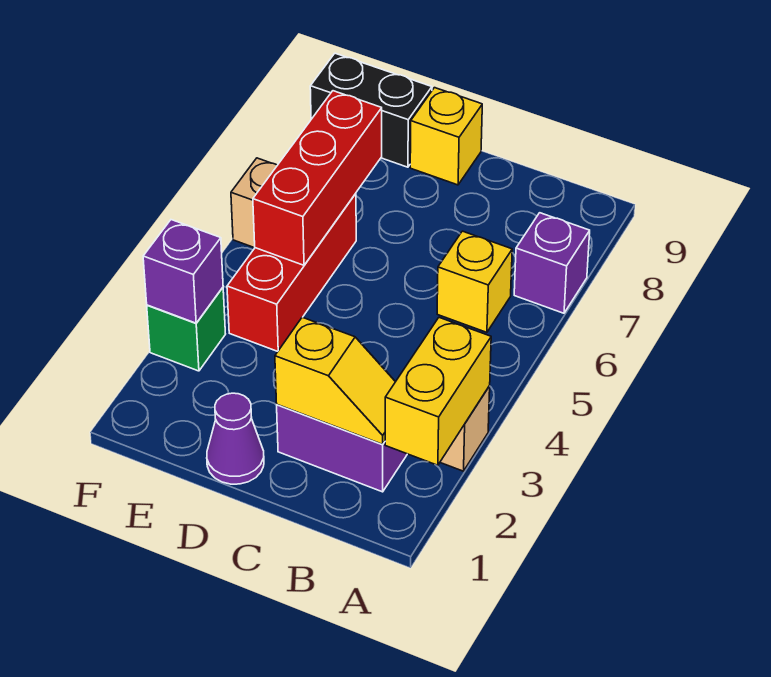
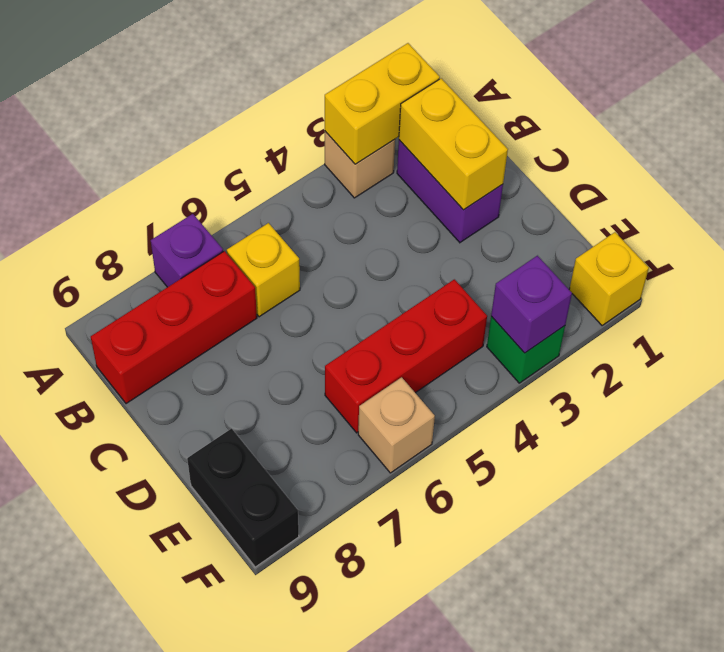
yellow slope B2:C2 level 2 top C -> yellow brick B2:C2 level 2
purple cone D1 level 1 -> none
yellow brick D9 level 1 -> yellow brick F1 level 1
red brick E5:E7 level 2 -> red brick B7:B9 level 1

